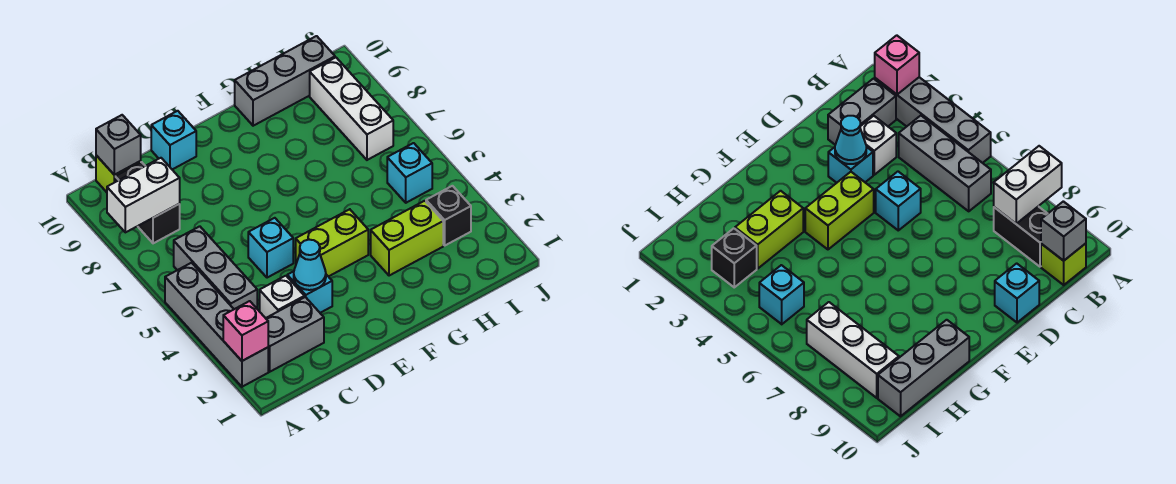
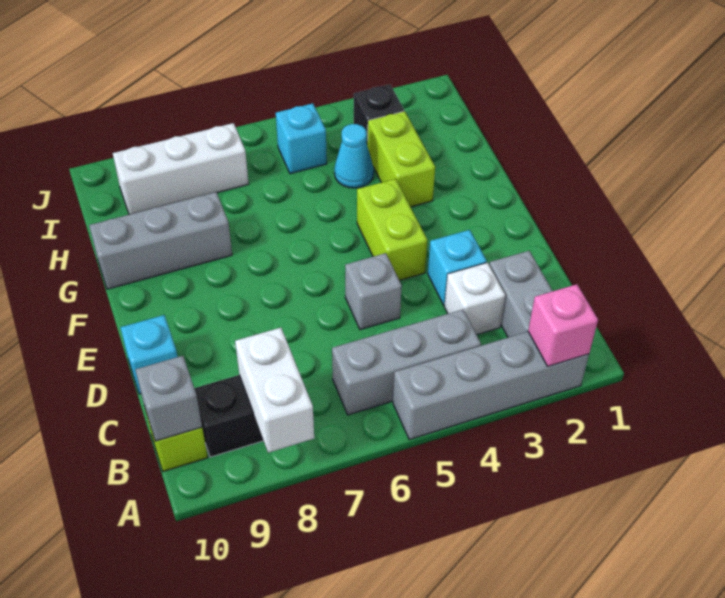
cyan cone D3 level 2 -> cyan cone H4 level 1
cyan brick D5 level 1 -> grey brick D5 level 1
grey brick G10:I10 level 1 -> grey brick G8:G10 level 1

